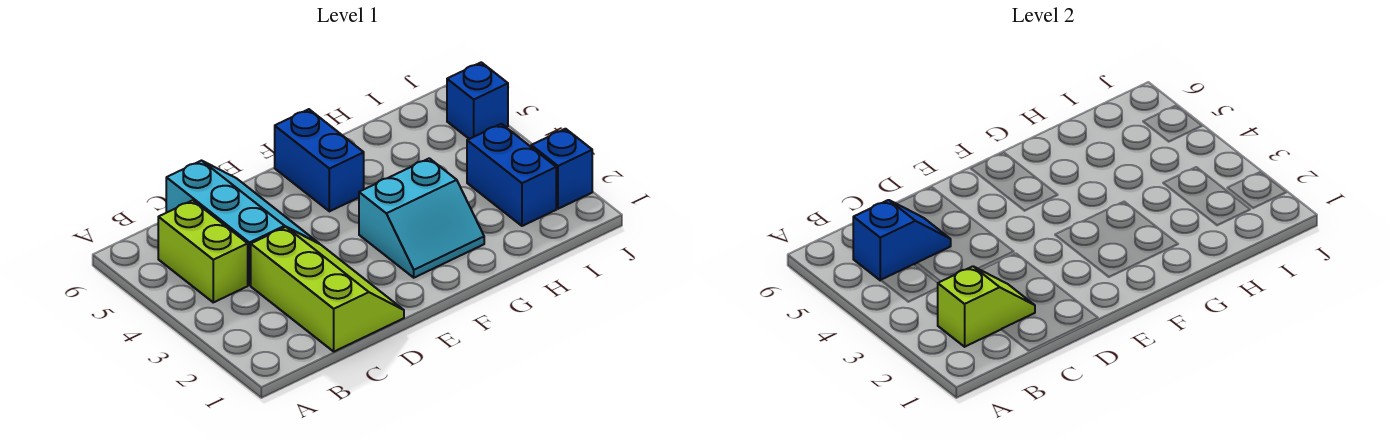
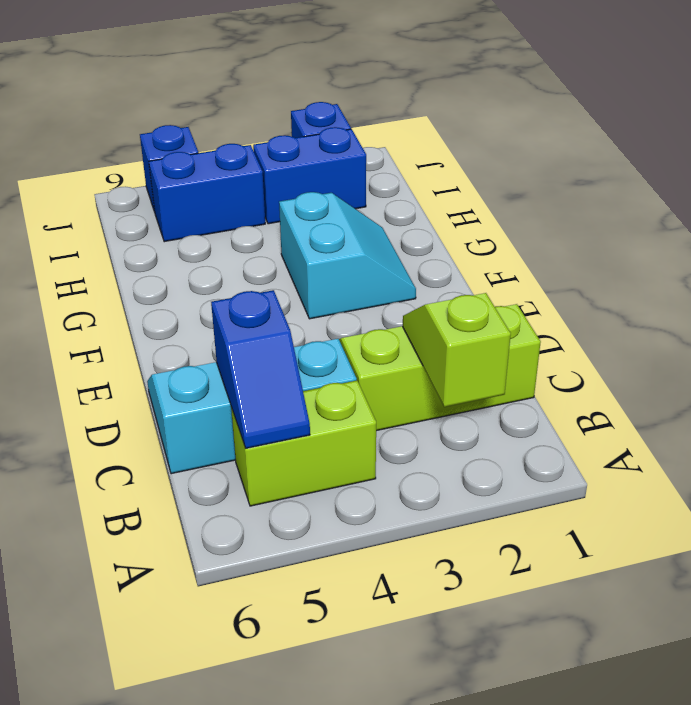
blue slope B5:C5 level 2 top B -> blue slope B5:C5 level 2 top C
blue brick F5:F6 level 1 -> blue brick I4:I5 level 1

